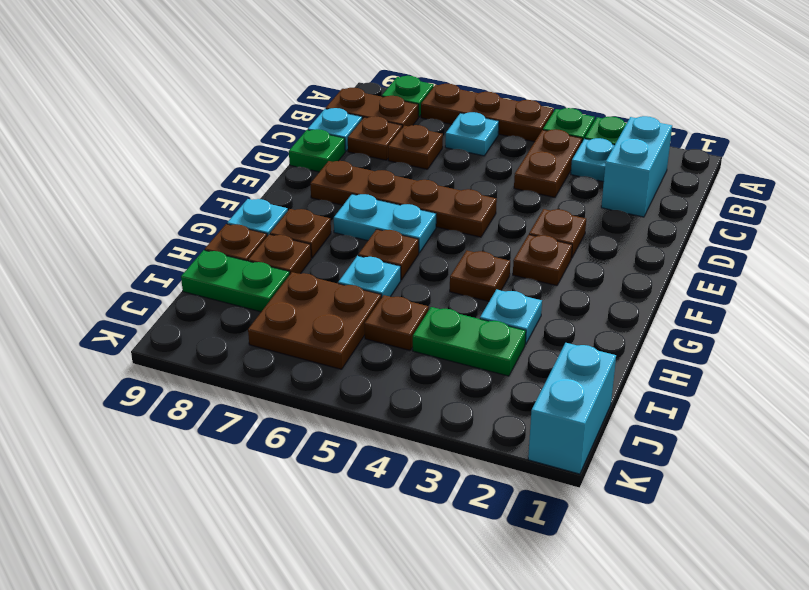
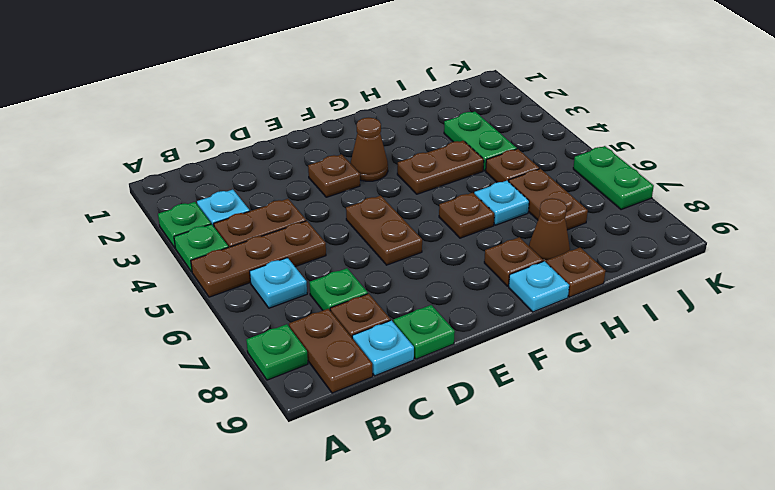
brown plate A5:A7 level 1 -> brown plate A5:C5 level 1
cyan brick B2:C2 level 1 -> none
brown plate C7 level 1 -> green plate C7 level 1
brown plate E5:E8 level 1 -> brown plate E5:E6 level 1
brown plate F3 level 1 -> brown cone F3 level 1
cyan plate F6:F7 level 1 -> none
brown plate G4 level 1 -> brown plate G4:H4 level 1
cyan plate H3 level 1 -> none
brown plate H8 level 1 -> brown cone H8 level 1
brown plate I6:J7 level 1 -> brown plate I6:I7 level 1
green plate I8:I9 level 1 -> green plate K6:K7 level 1
cyan brick J1:K1 level 1 -> none

